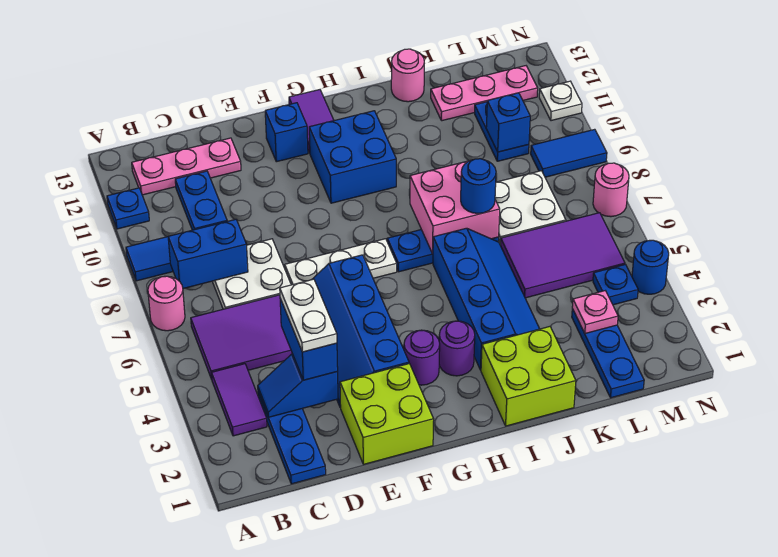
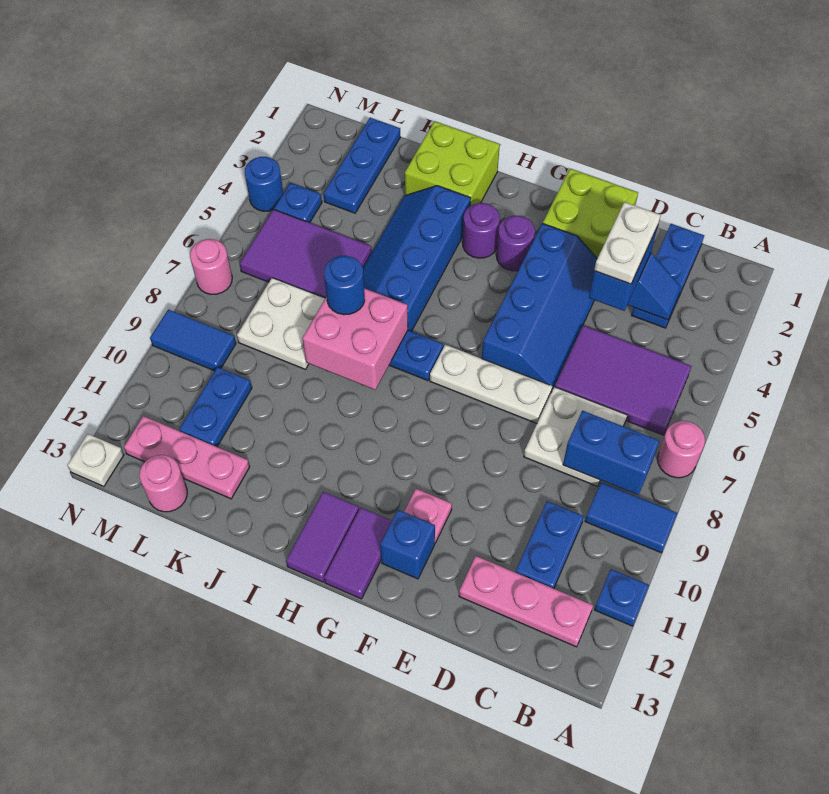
purple tile B3:B4 level 1 -> purple tile H12:H13 level 1
blue brick G10:H11 level 1 -> none
pink round brick J13 level 1 -> pink round brick L13 level 1
pink plate L3 level 2 -> pink plate F11 level 1
blue brick L10 level 2 -> none
white plate N11 level 1 -> white plate N13 level 1

